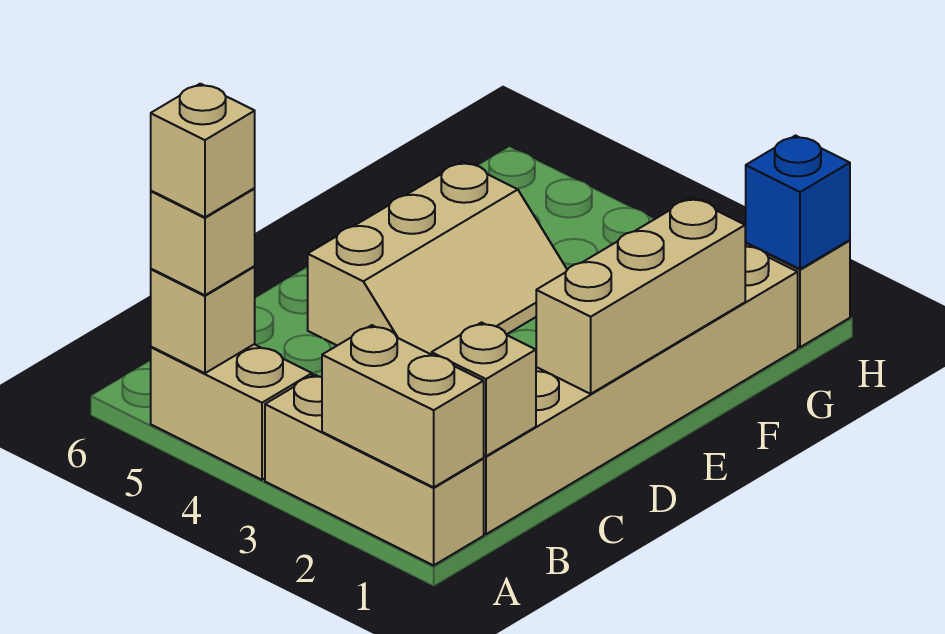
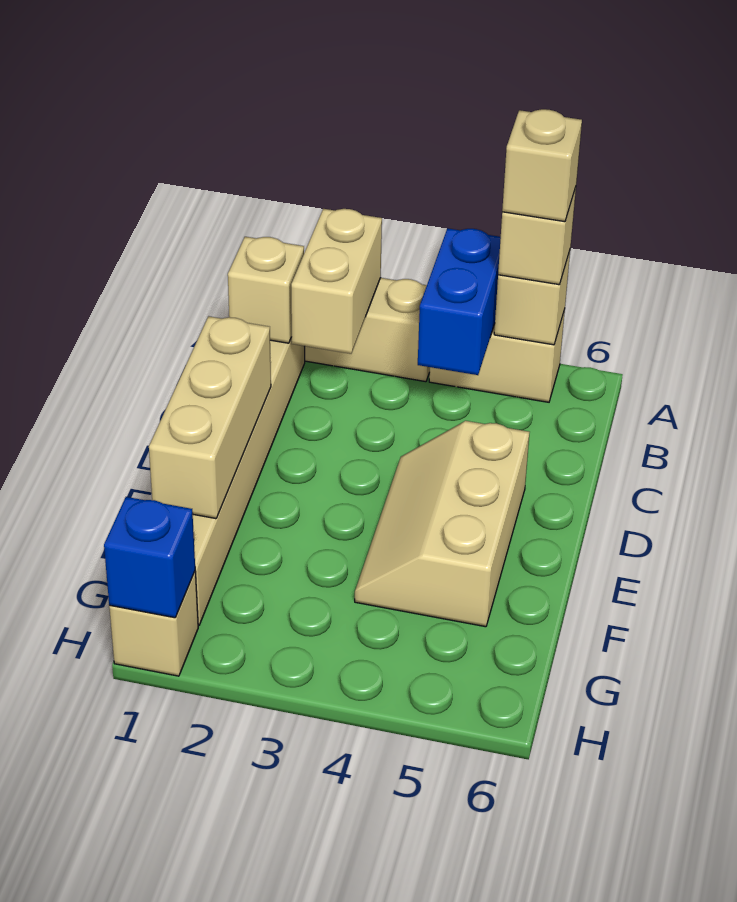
tan brick A1:A2 level 2 -> tan brick A2:B2 level 2
none -> blue brick A4:B4 level 2

